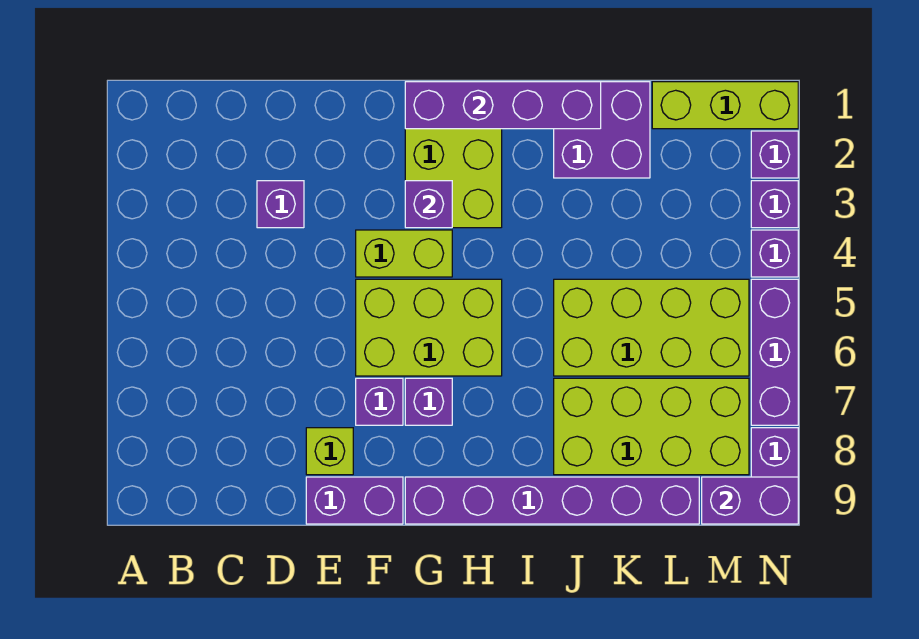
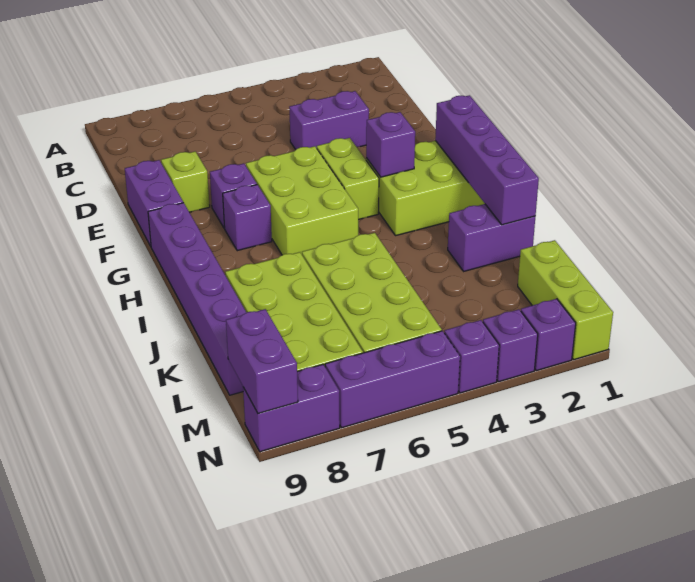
purple brick D3 level 1 -> purple brick D3:D4 level 1
purple brick J1:K2 level 1 -> purple brick J1:J2 level 1

